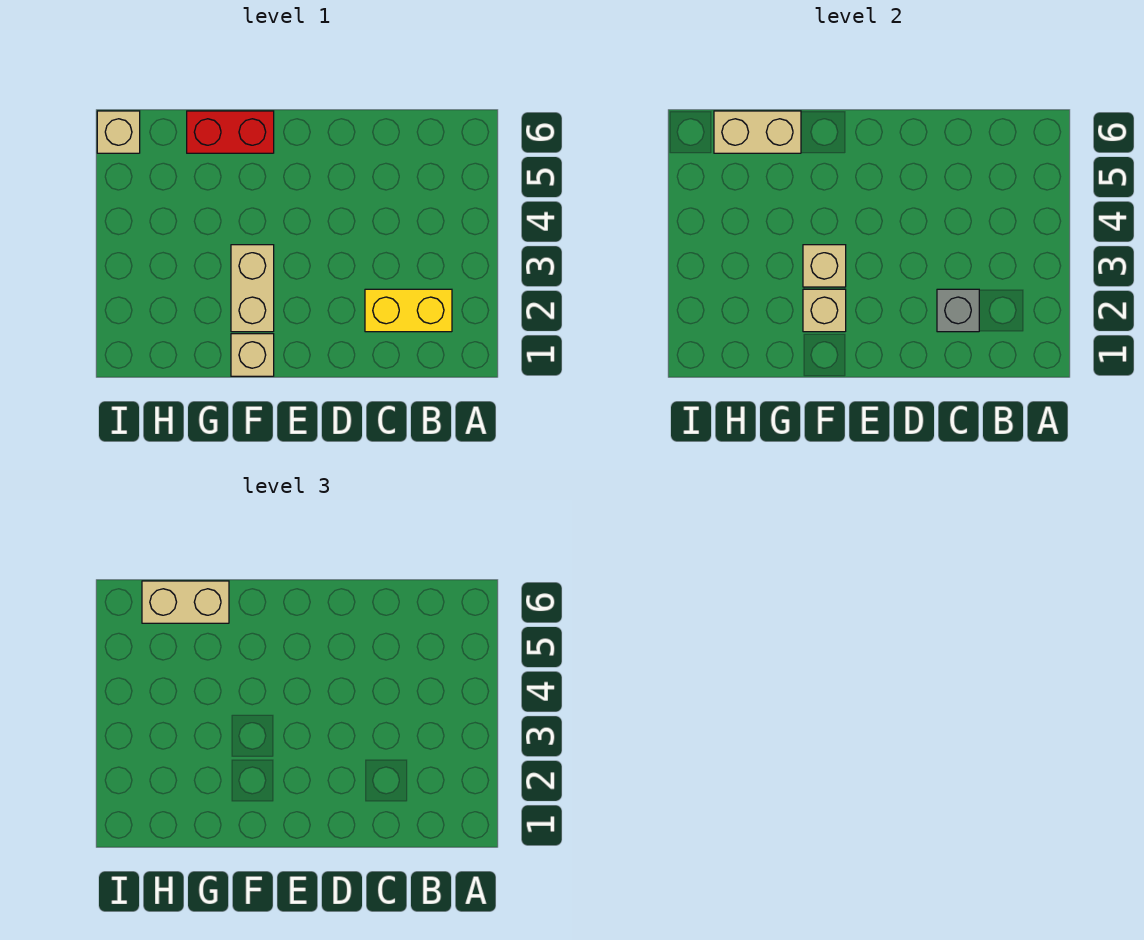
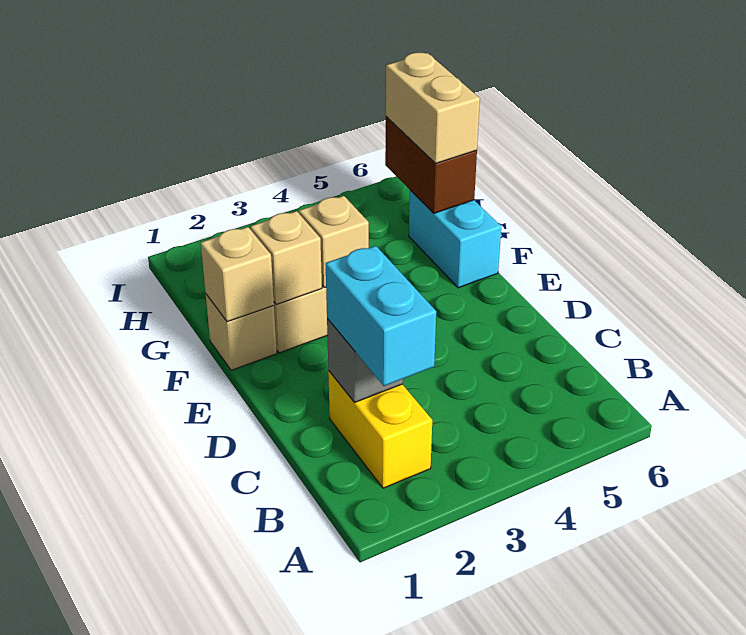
none -> cyan brick B2:C2 level 3
red brick F6:G6 level 1 -> cyan brick F6:G6 level 1
tan brick G6:H6 level 2 -> brown brick G6:H6 level 2
tan brick I6 level 1 -> tan brick F1 level 2

